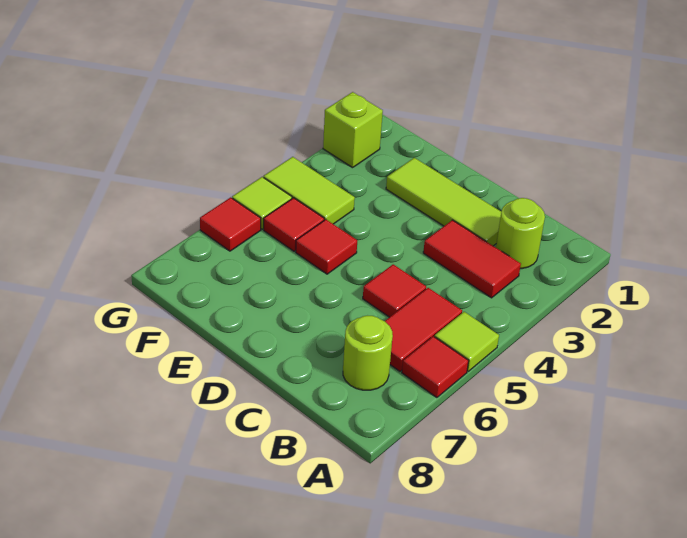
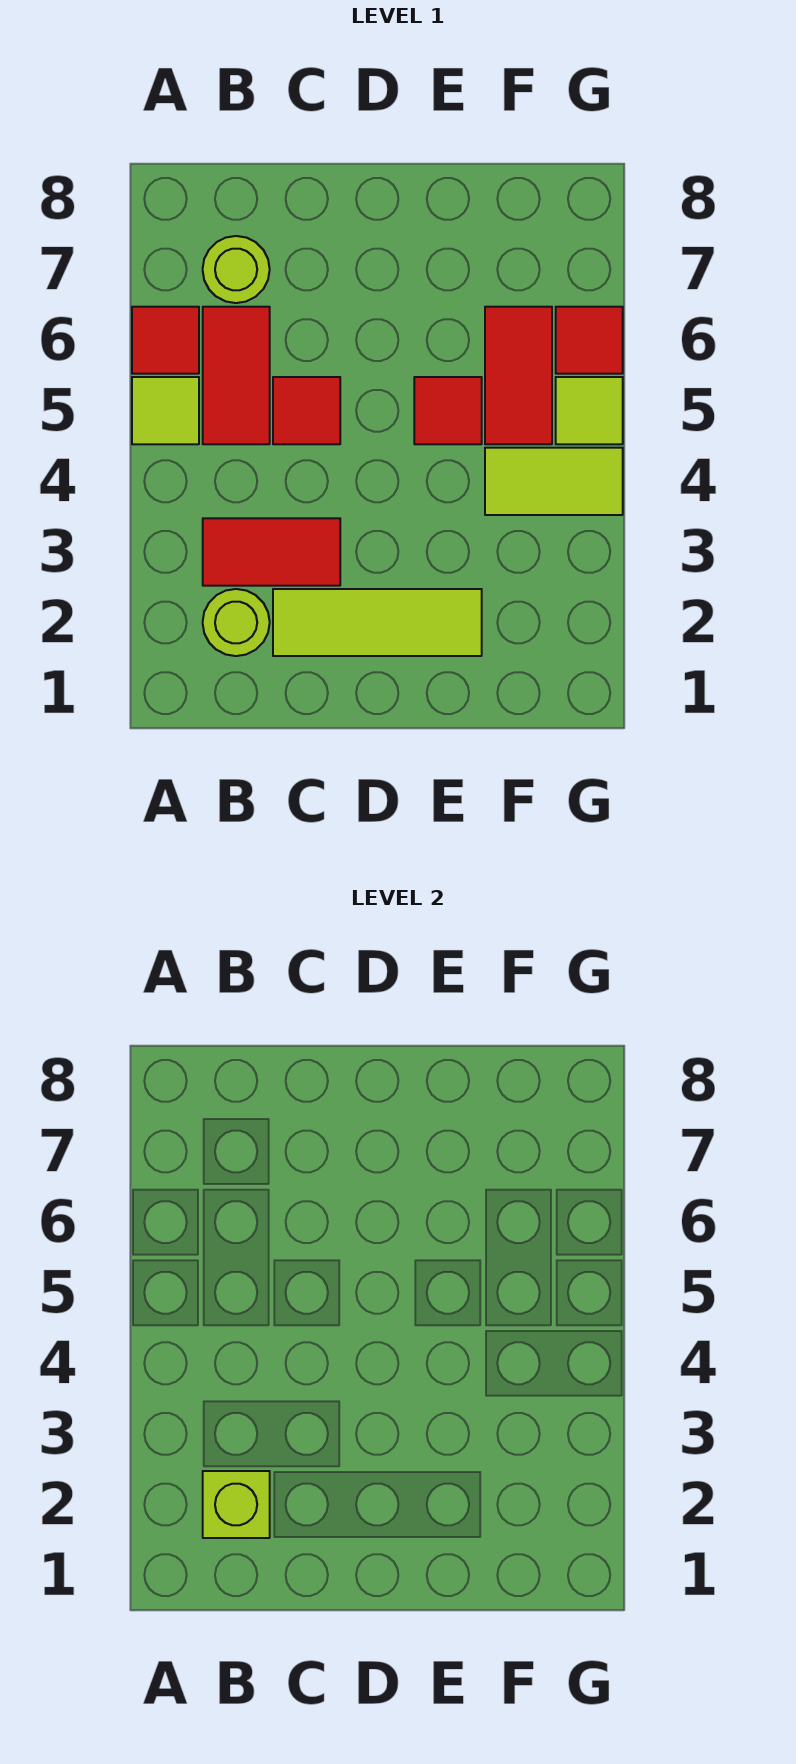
red tile F5 level 1 -> red tile F5:F6 level 1
lime brick G2 level 1 -> lime brick B2 level 2

